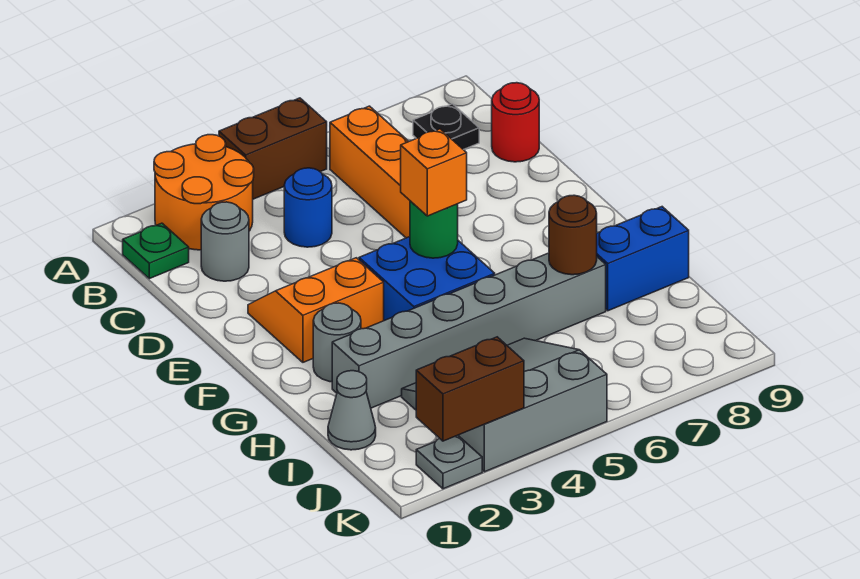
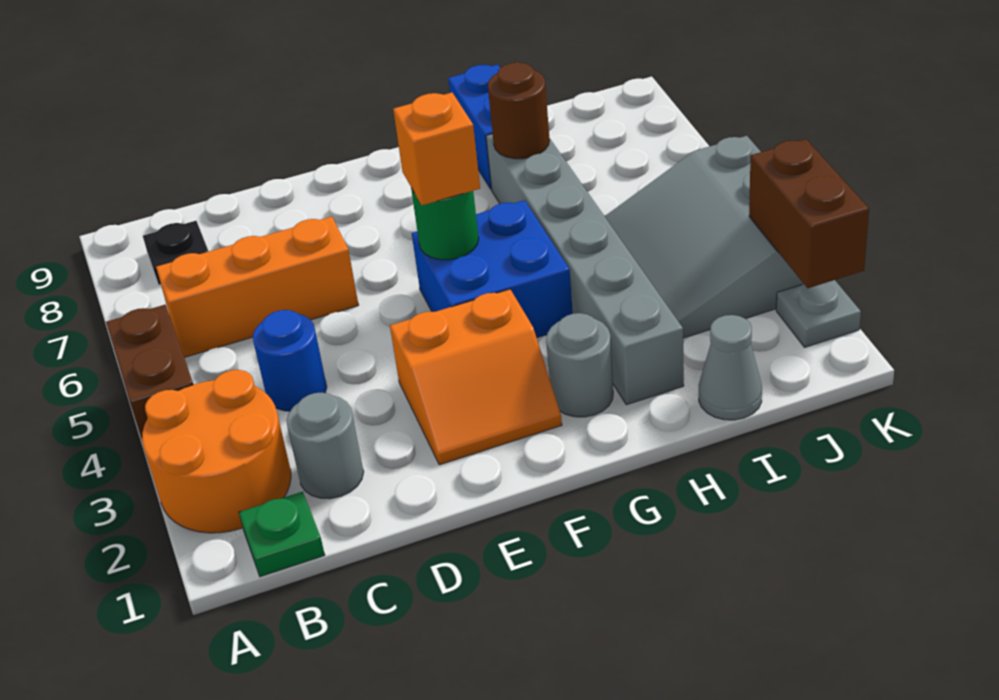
red round brick C9 level 1 -> none
orange slope E2:F3 level 1 top F -> orange slope E2:F3 level 1 top 3

